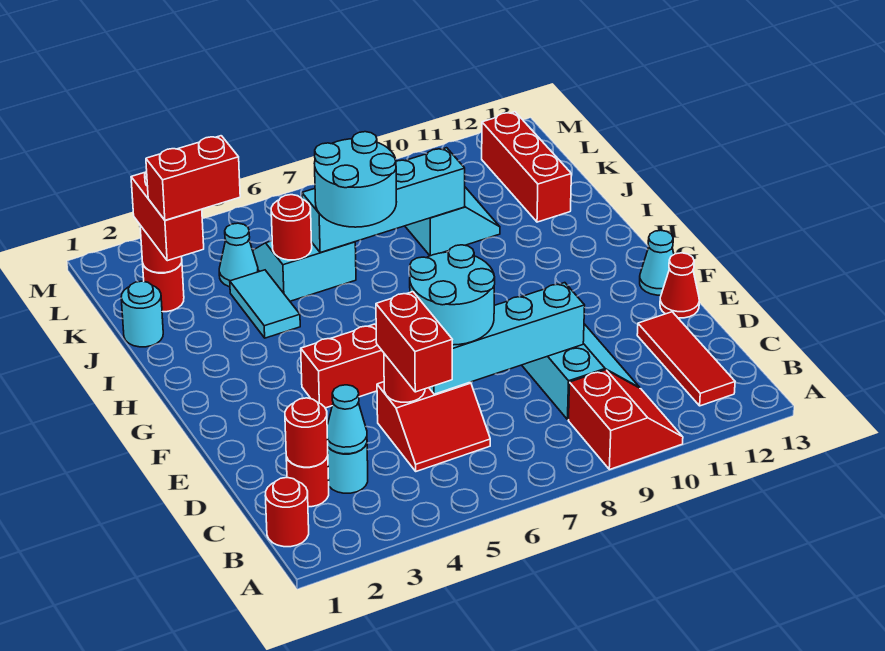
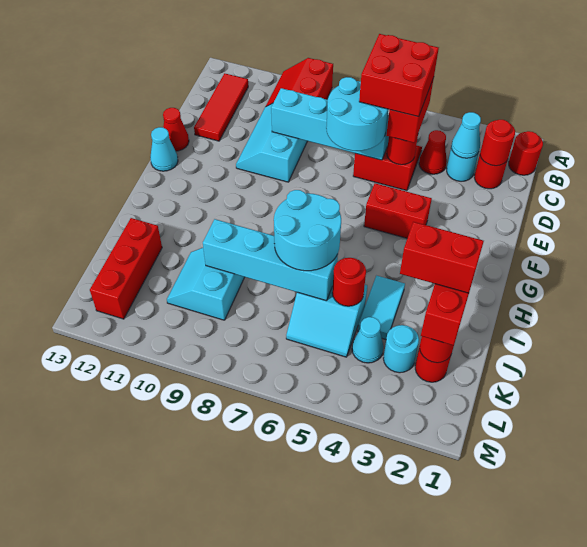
none -> red cone C4 level 1
none -> red brick C5:D6 level 4
cyan round brick J1 level 1 -> cyan round brick K3 level 1

